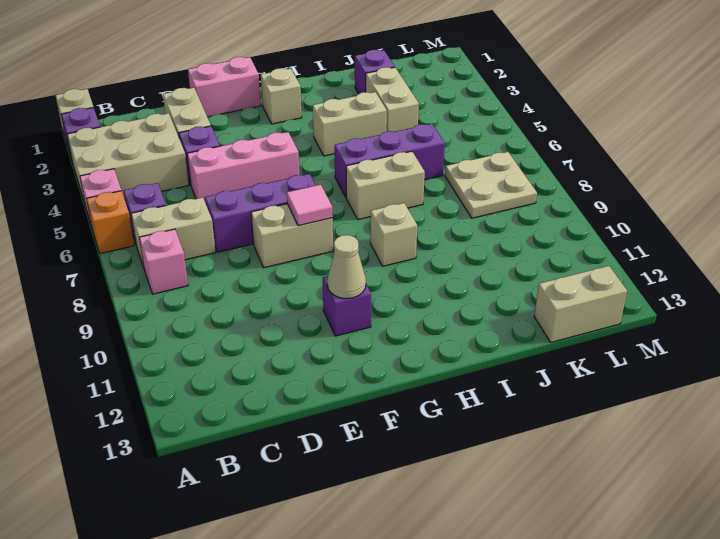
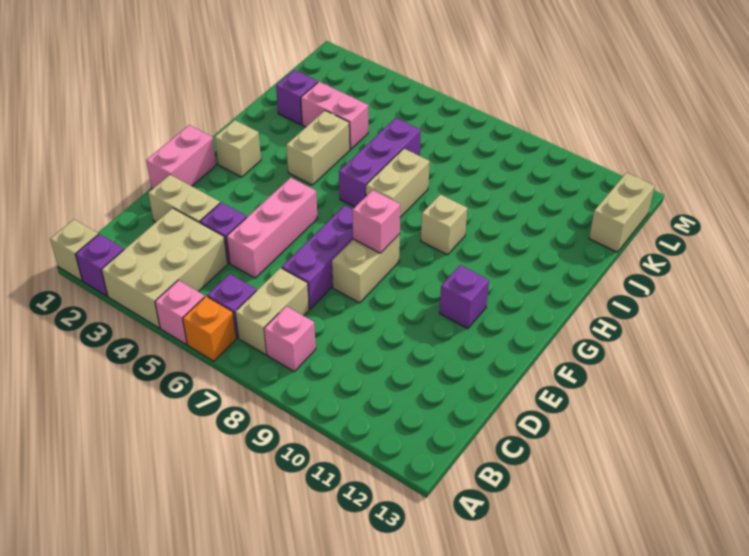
pink tile F8 level 2 -> pink brick F8 level 2
tan cone F11 level 2 -> none
tan brick J3:J4 level 1 -> pink brick J3:J4 level 1
tan plate K7:L8 level 1 -> none

